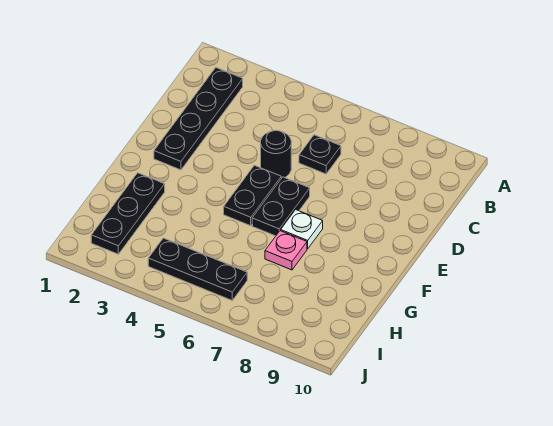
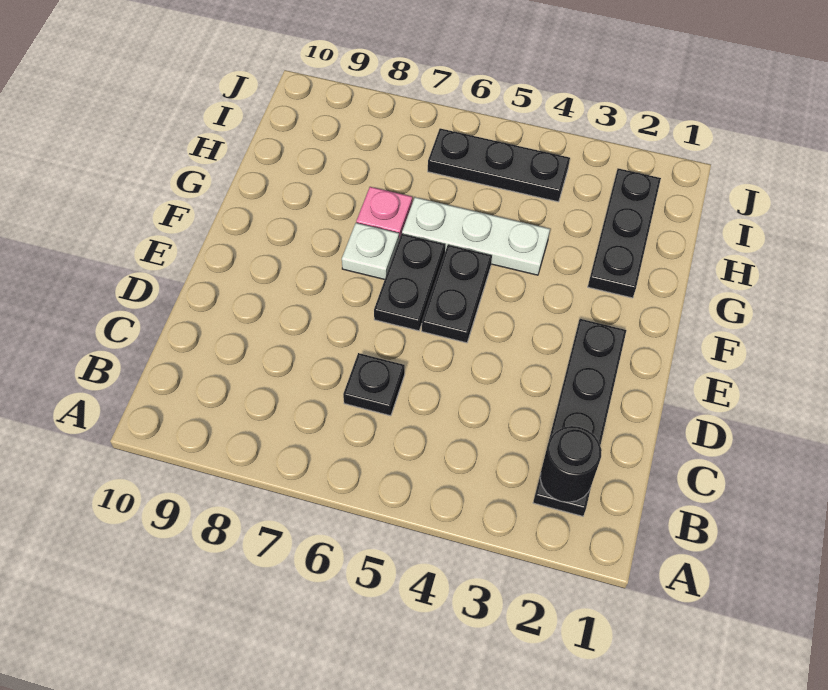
black round brick D5 level 1 -> black round brick B2 level 2
none -> white plate G4:G6 level 1

